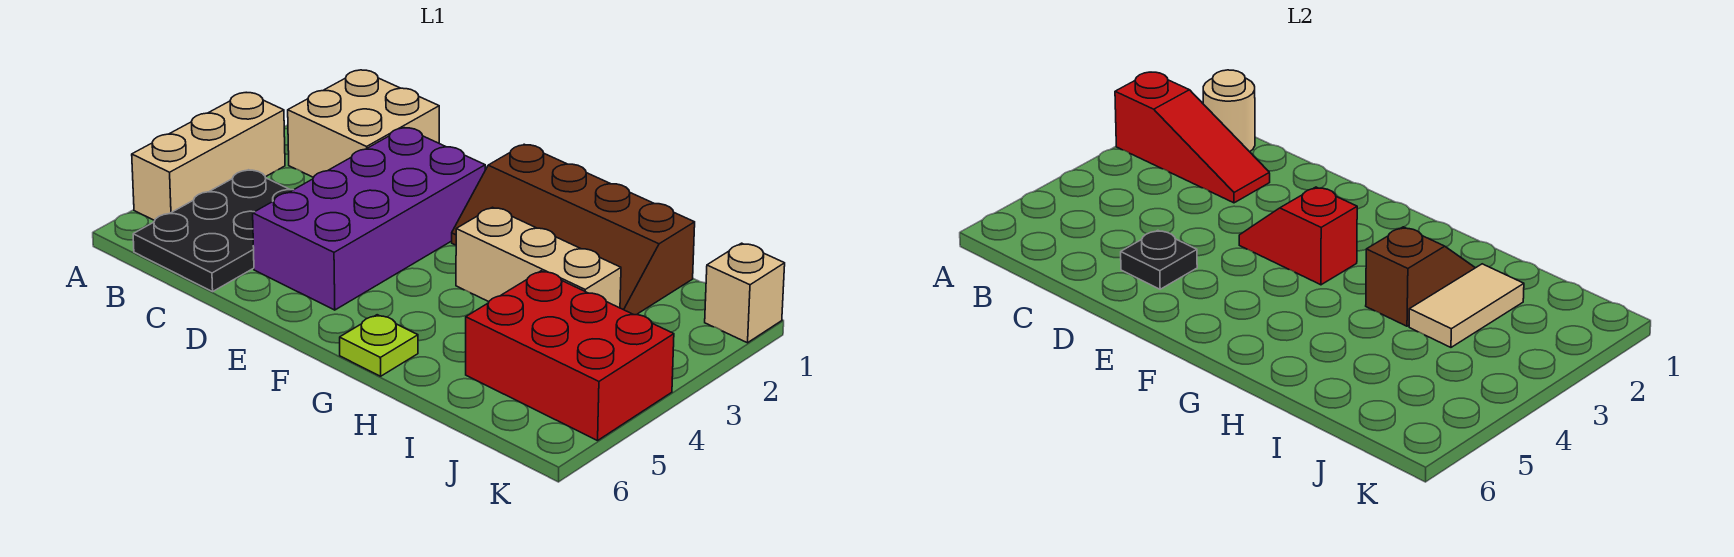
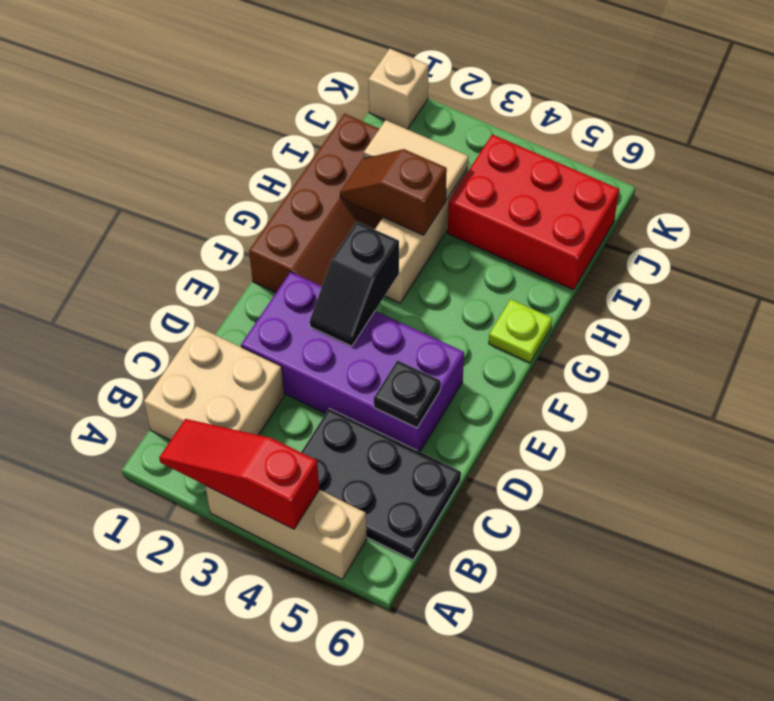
red slope A2:C2 level 2 top A -> red slope A2:A4 level 2 top 4
tan round brick B1 level 2 -> none
red slope E3:F3 level 2 top F -> black slope E3:F3 level 2 top F
red brick I4:K5 level 1 -> red brick I4:J6 level 1

